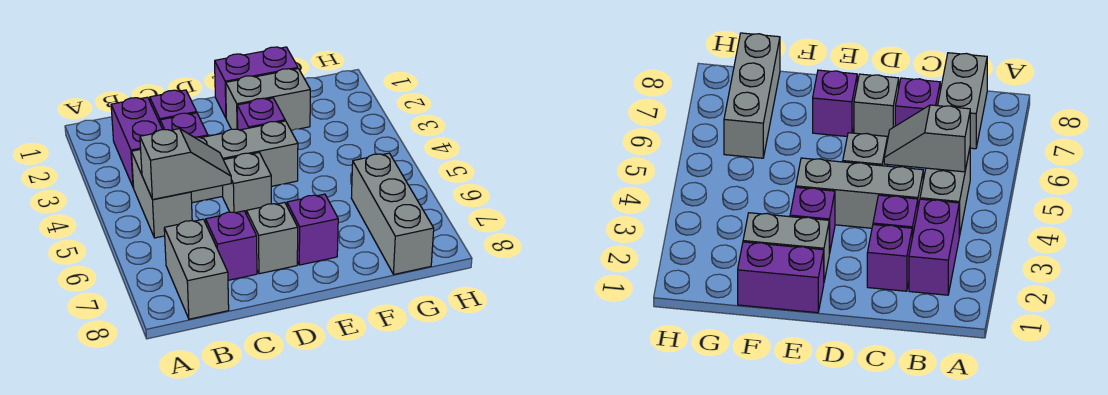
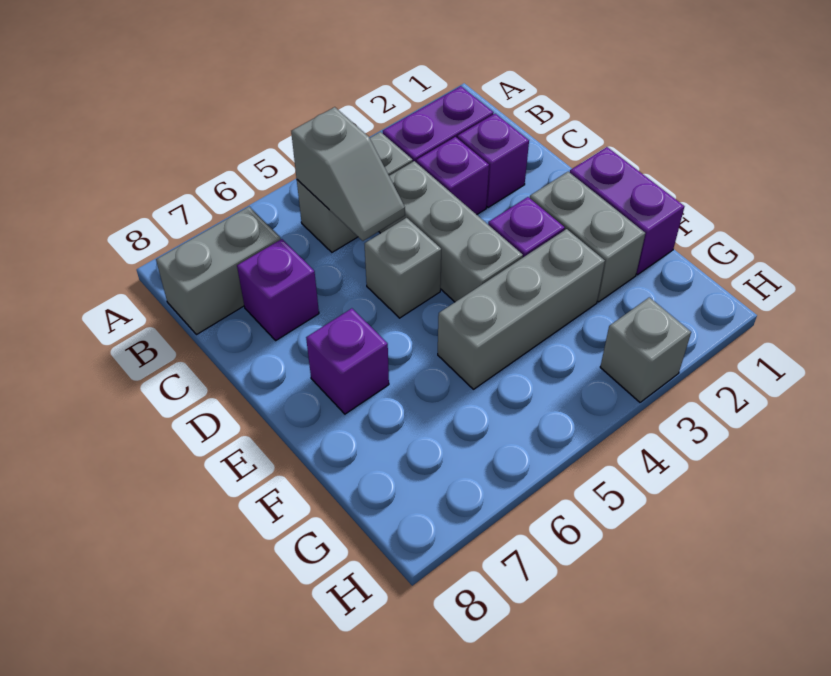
grey brick D7 level 1 -> grey brick H3 level 1
grey brick G6:G8 level 1 -> grey brick F3:F5 level 1

